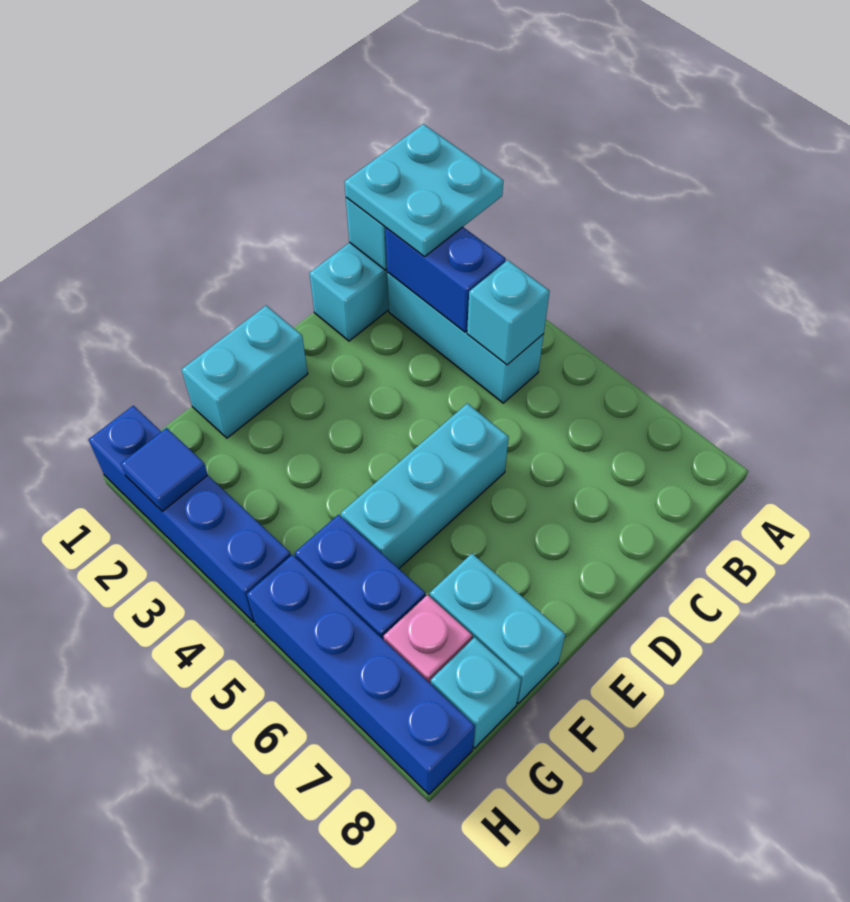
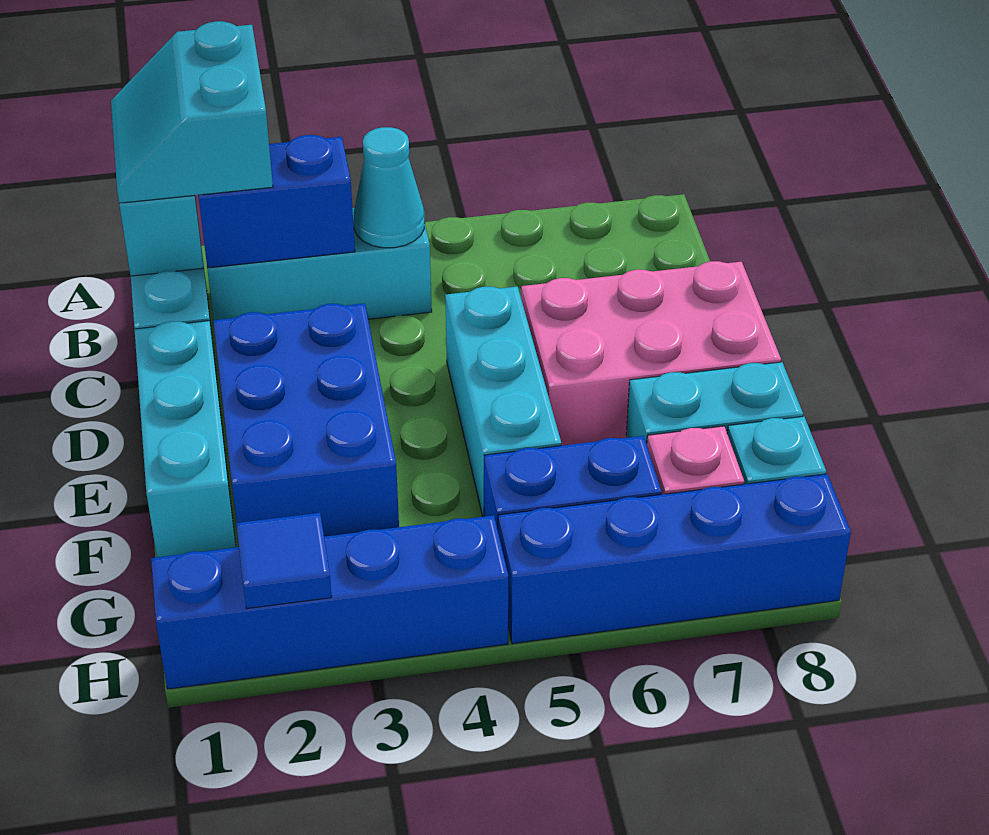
cyan plate A1:B2 level 3 -> cyan slope A1:B2 level 3 top 2
cyan brick B4 level 2 -> cyan cone B4 level 2
none -> blue brick D2:F3 level 1
none -> pink brick D6:E8 level 1
cyan brick E1:F1 level 1 -> cyan brick D1:F1 level 1

